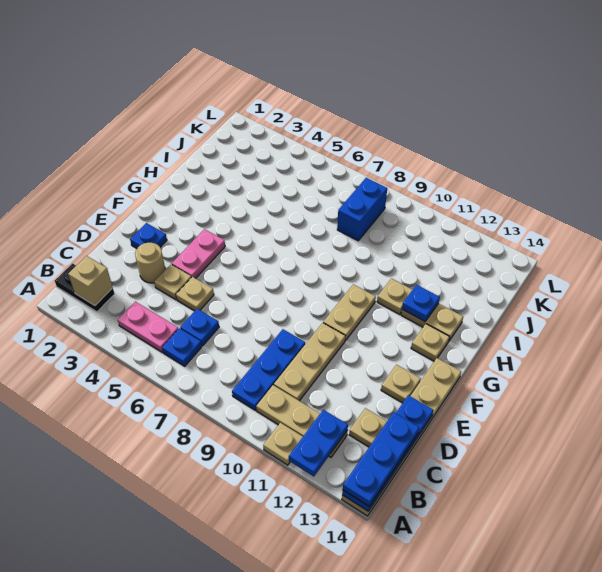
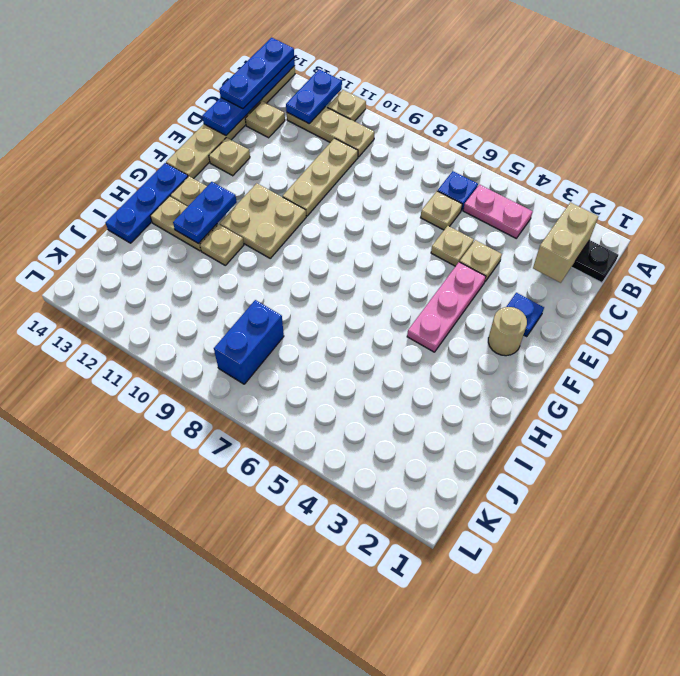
tan brick B2 level 2 -> tan brick B2:C2 level 2
blue plate B9:D9 level 1 -> blue plate G14:I14 level 1
blue plate C6 level 1 -> tan plate C6 level 1
tan round brick D3 level 1 -> tan round brick F2 level 1
pink plate E4:F4 level 1 -> pink plate E4:G4 level 1
tan plate F10:G10 level 1 -> tan plate F10:G11 level 1
blue plate H12 level 2 -> blue plate G12:H12 level 2

